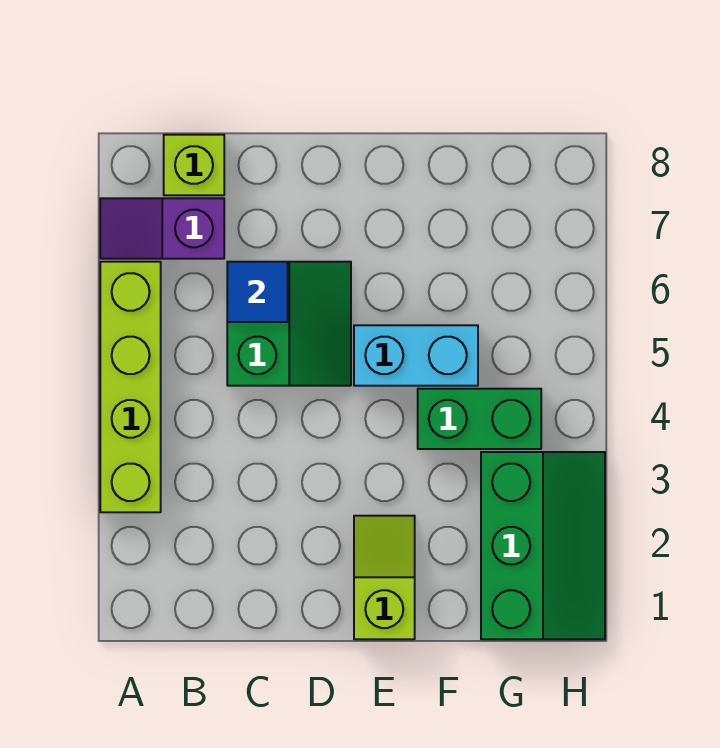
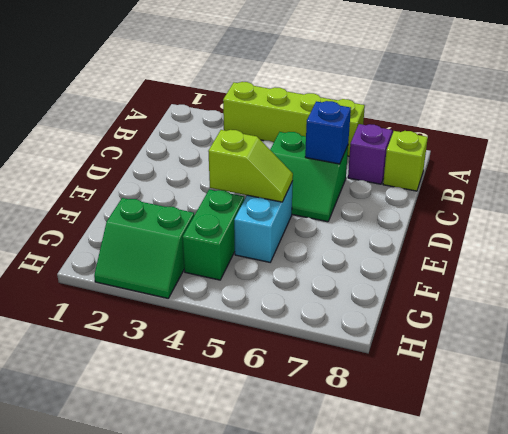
blue tile C6 level 2 -> blue brick C6 level 2
lime slope E1:E2 level 1 top 1 -> lime slope E4:E5 level 2 top 4
green slope G1:H3 level 1 top G -> green slope G2:H3 level 1 top G

